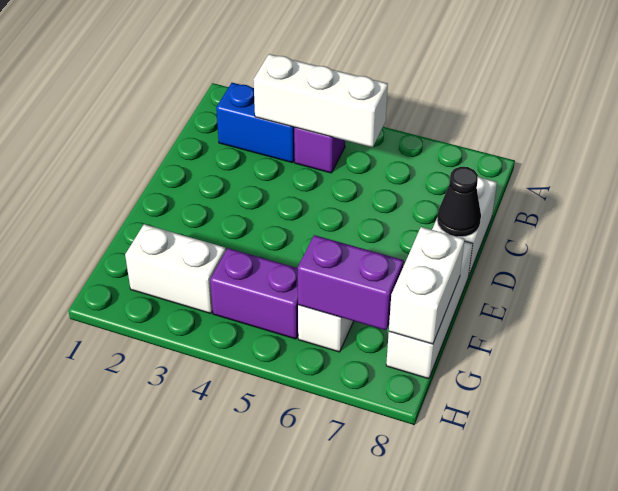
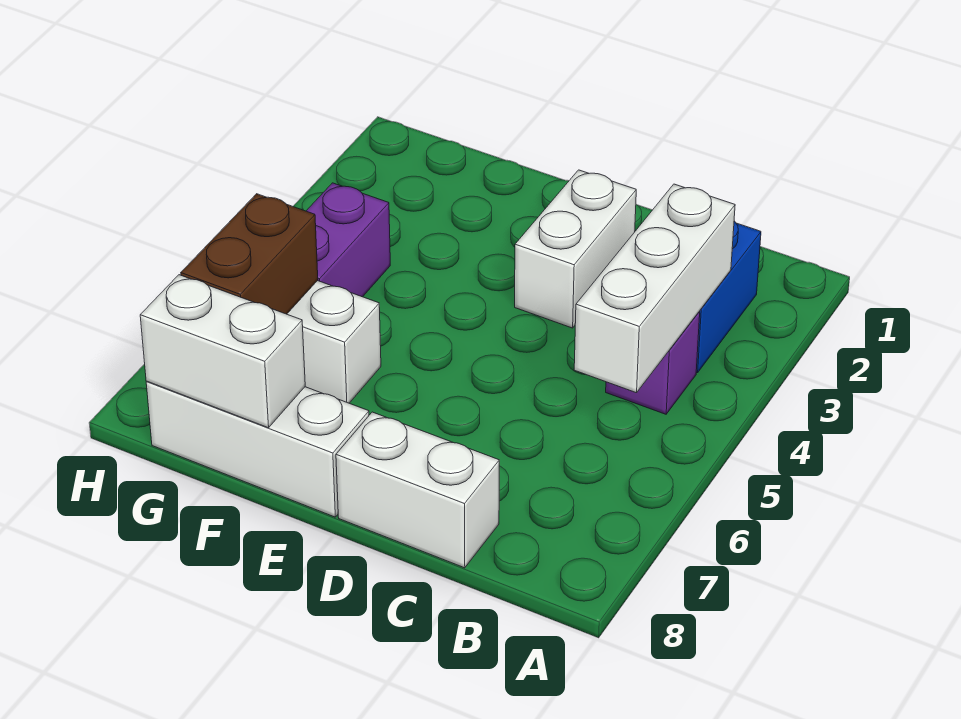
black cone D8 level 2 -> none
white brick G2:G3 level 1 -> white brick D2:D3 level 1
purple brick G6:G7 level 2 -> brown brick G6:G7 level 2

